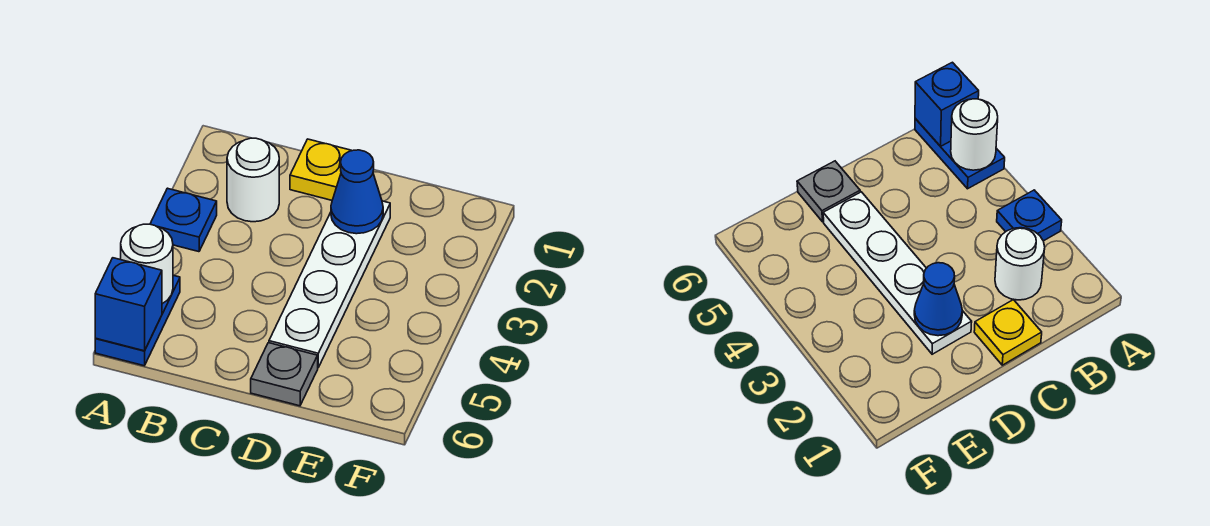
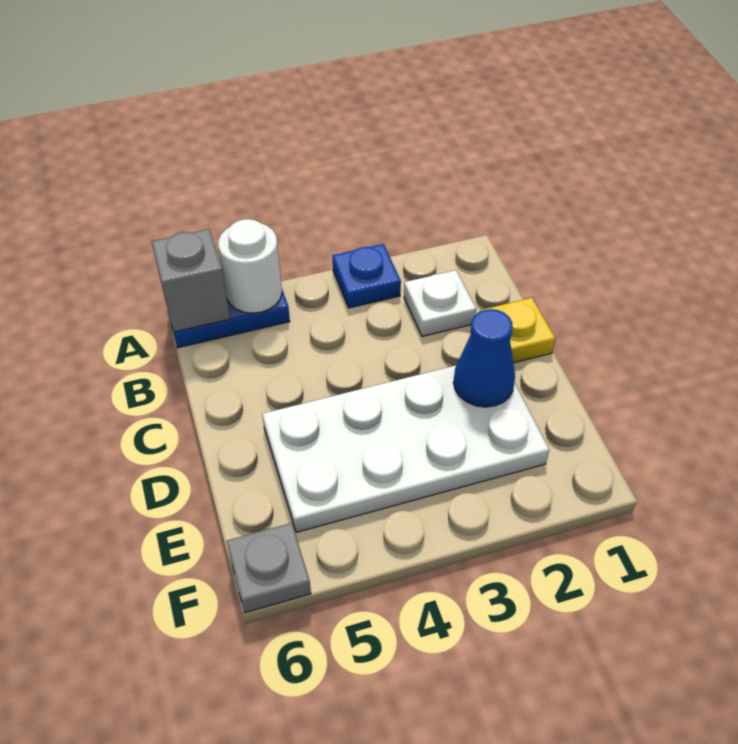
blue brick A6 level 2 -> grey brick A6 level 2
white round brick B2 level 1 -> white plate B2 level 1
white plate D2:D5 level 1 -> white plate D2:E5 level 1
grey plate D6 level 1 -> grey plate F6 level 1

